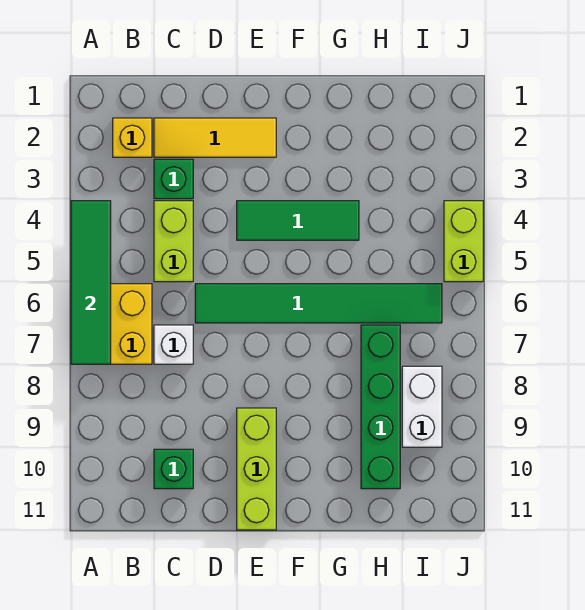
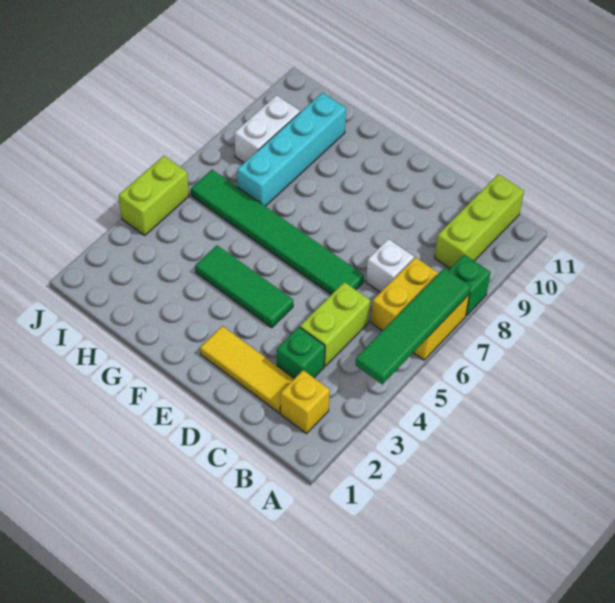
green brick C10 level 1 -> green brick A8 level 1
lime brick E9:E11 level 1 -> lime brick B9:B11 level 1
green brick H7:H10 level 1 -> cyan brick H7:H10 level 1

